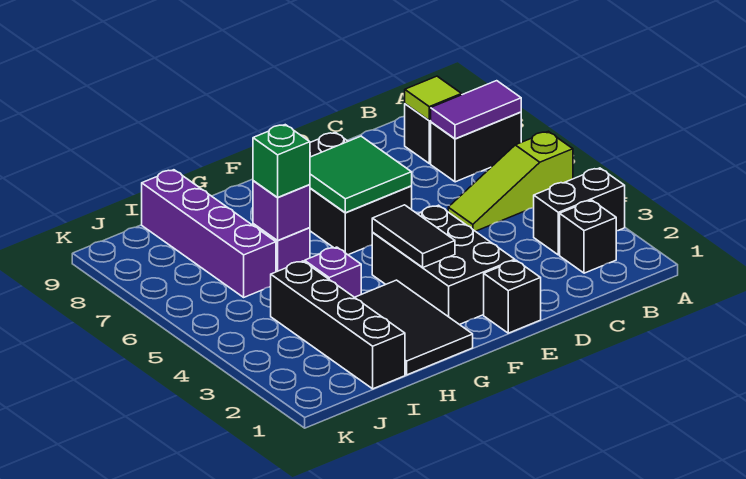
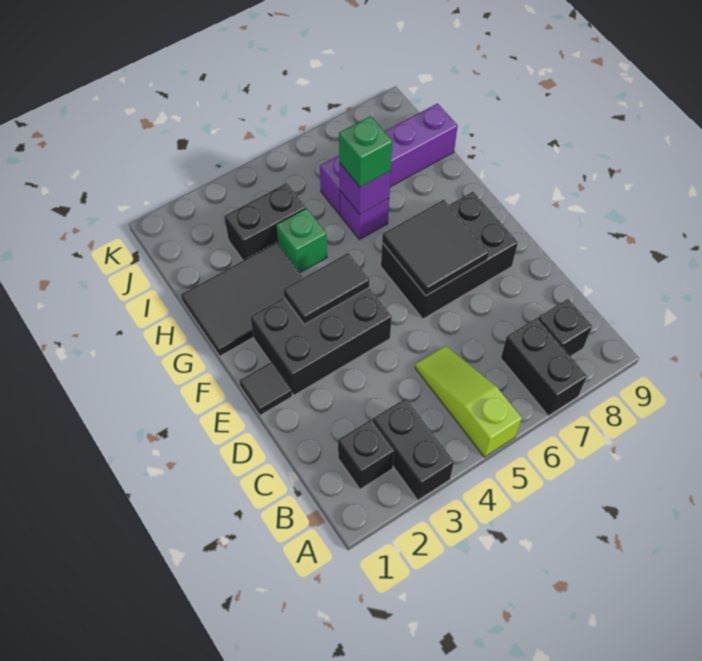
purple tile A7:B7 level 2 -> none
lime tile B8 level 2 -> none
black brick E1 level 1 -> black tile E1 level 1
green tile E6:F7 level 2 -> black tile E6:F7 level 2
purple brick H4 level 1 -> green brick H4 level 1
black brick I1:I4 level 1 -> black brick I3:I4 level 1

